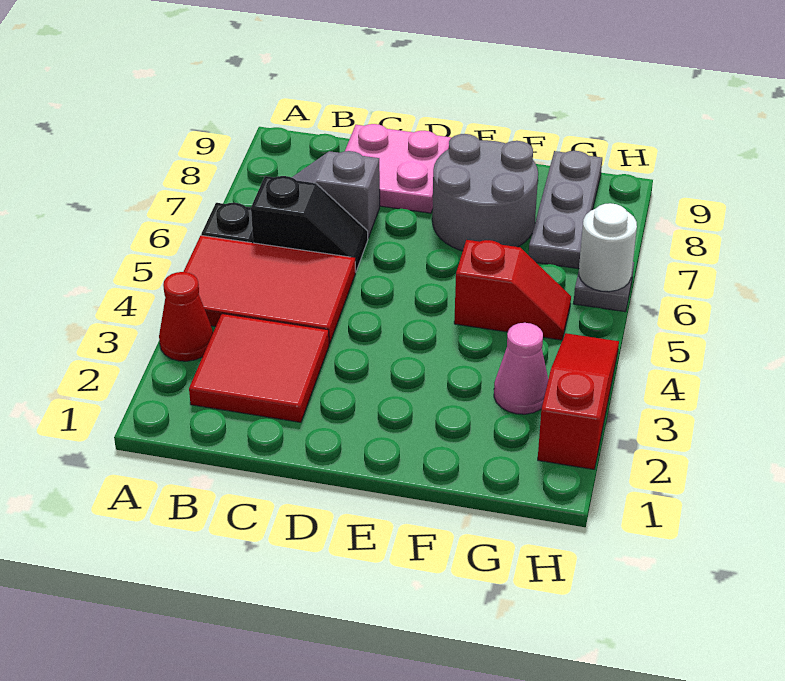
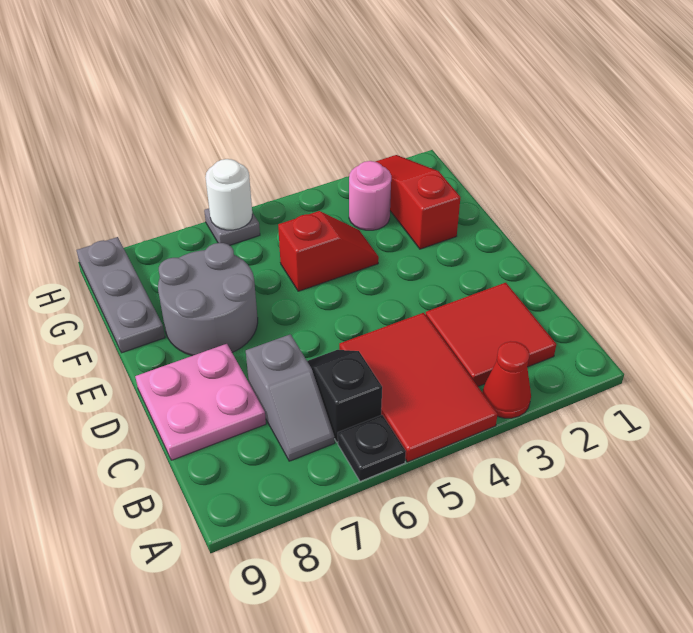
red slope F5:G5 level 1 top F -> red slope F4:F5 level 1 top 5
pink cone G3 level 1 -> pink round brick G3 level 1
grey plate G7:G9 level 1 -> grey plate F9:H9 level 1
red slope H2:H4 level 1 top 2 -> red slope F2:H2 level 1 top F

